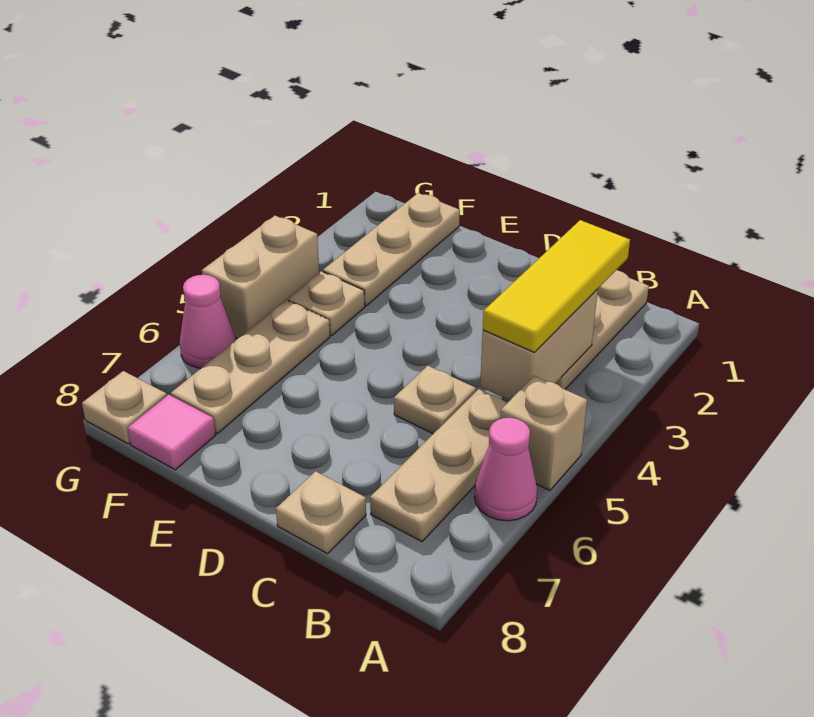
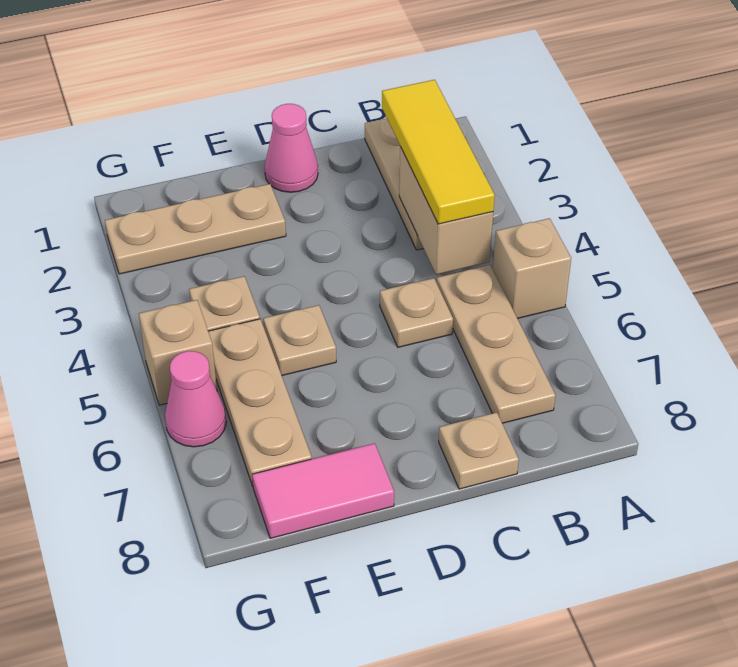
pink cone A6 level 1 -> pink cone D1 level 1
tan plate F1:F3 level 1 -> tan plate E2:G2 level 1
pink tile F8 level 1 -> pink tile E8:F8 level 1
tan brick G4:G5 level 1 -> tan brick G5 level 1
tan plate G8 level 1 -> tan plate E5 level 1

